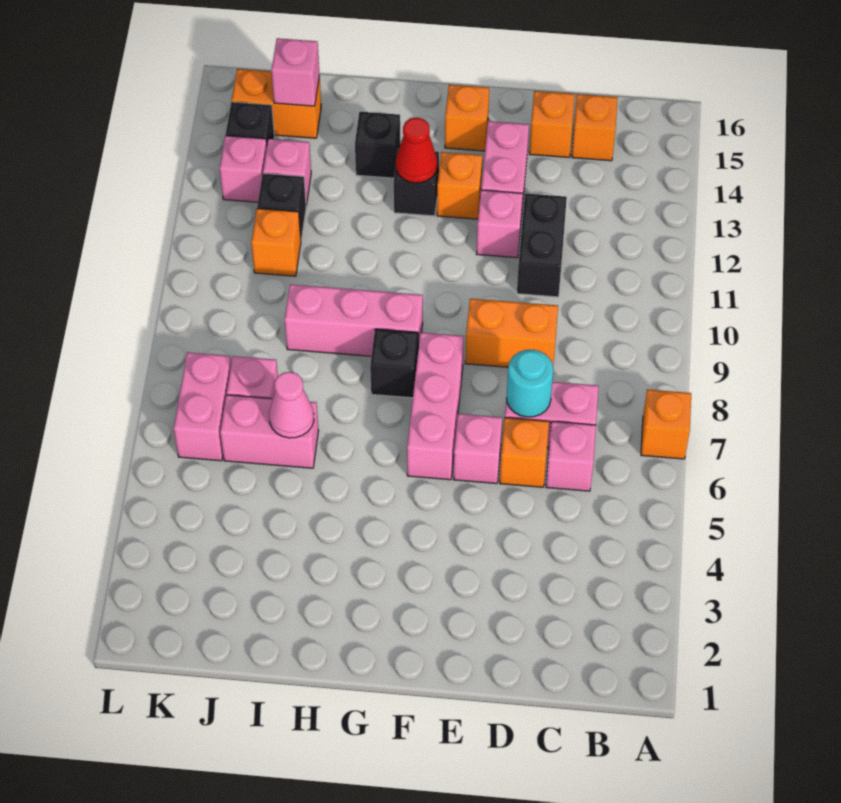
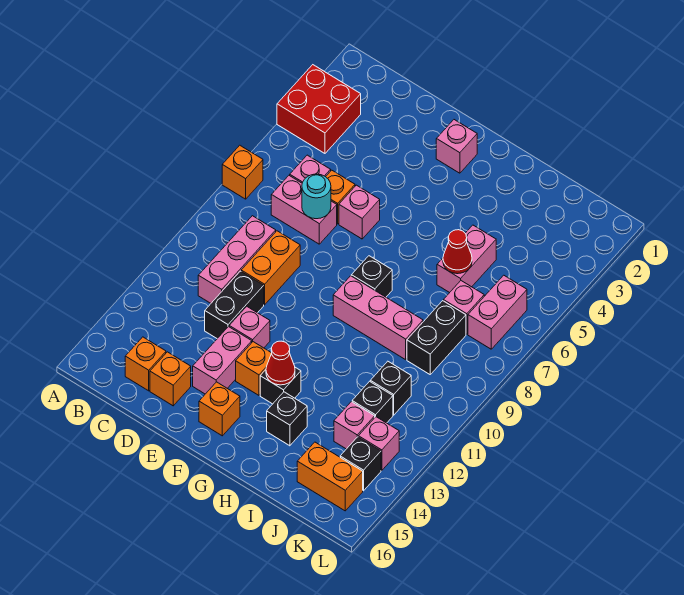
none -> red brick A3:B4 level 1
orange brick D9:E9 level 1 -> orange brick D9:D10 level 1
pink brick F6:F8 level 1 -> pink brick C9:C11 level 1
pink brick I6:J6 level 1 -> pink brick I5:I6 level 1
pink cone I6 level 2 -> red cone I6 level 2
none -> black brick J8:J9 level 1
orange brick J11 level 1 -> black brick J11 level 1
pink brick J15 level 2 -> pink brick F2 level 1

